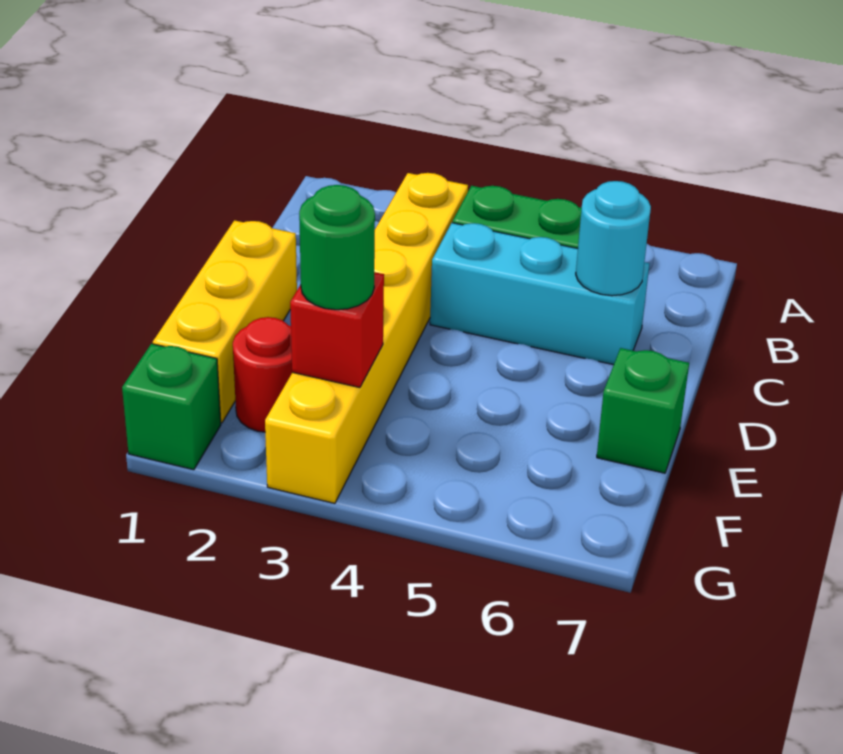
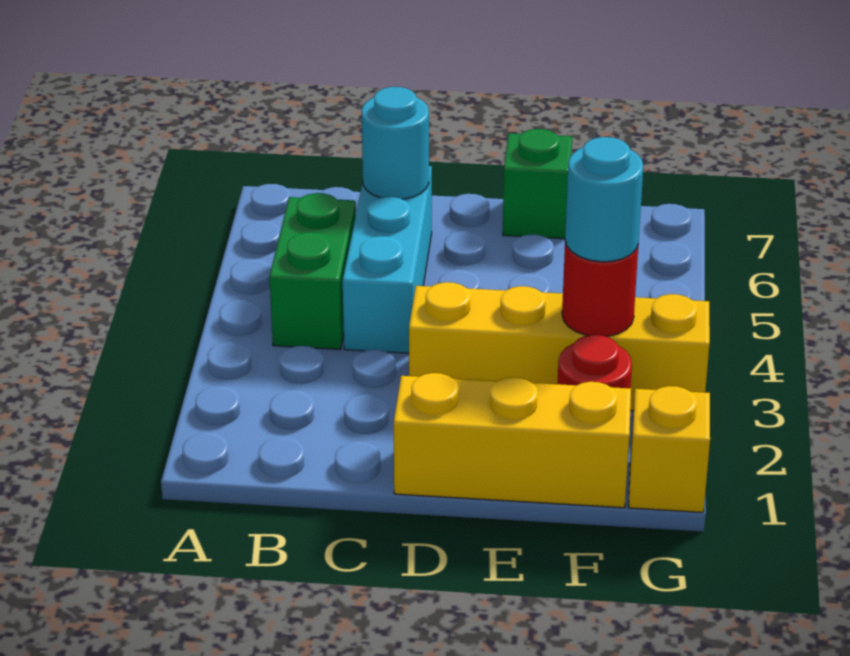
yellow brick B3:G3 level 1 -> yellow brick D3:G3 level 1
red brick F3 level 2 -> red round brick F3 level 2
green round brick F3 level 3 -> cyan round brick F3 level 3
green brick G1 level 1 -> yellow brick G1 level 1

